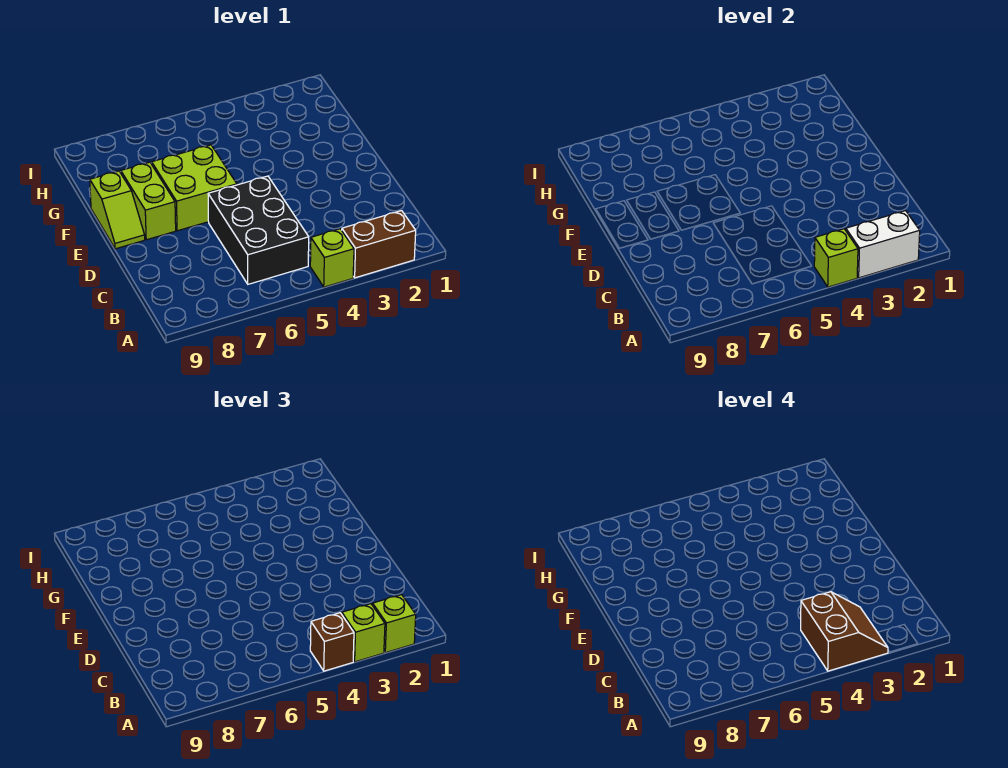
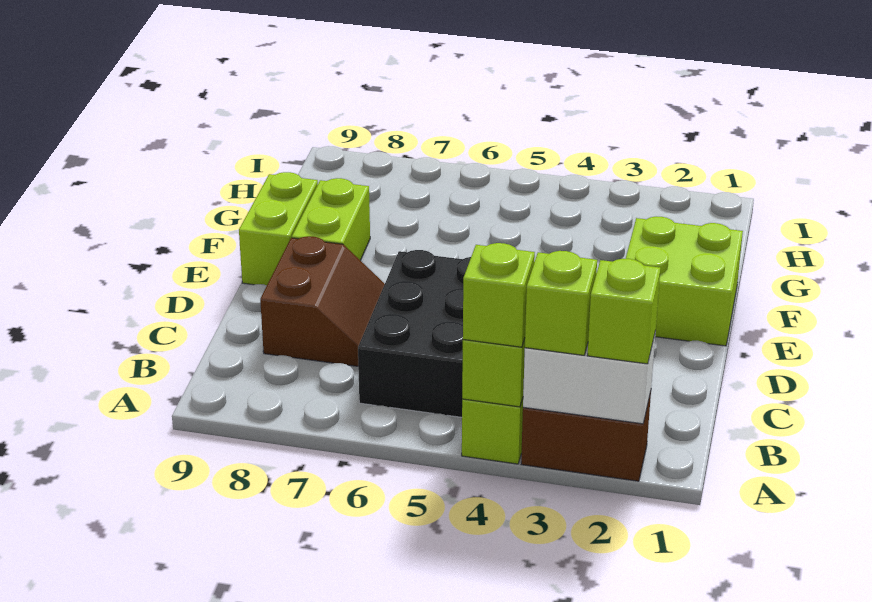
brown slope A3:B4 level 4 top 4 -> brown slope C7:D8 level 1 top 8
brown brick A4 level 3 -> lime brick A4 level 3
lime brick E6:F7 level 1 -> lime brick E1:F2 level 1
lime slope E9:F9 level 1 top F -> lime brick E9:F9 level 1

